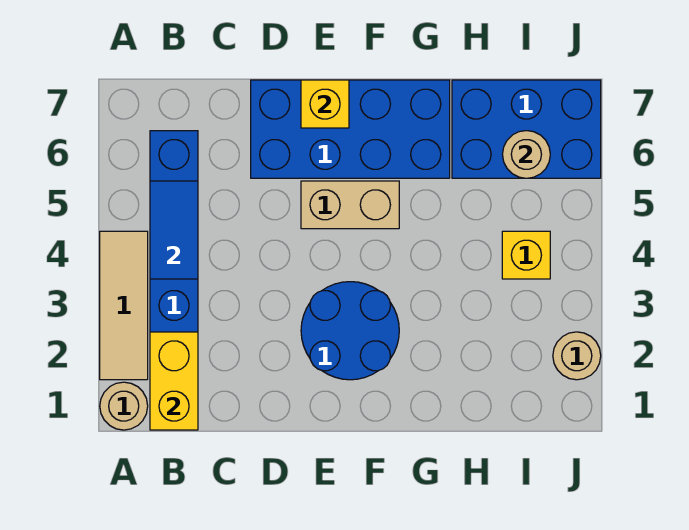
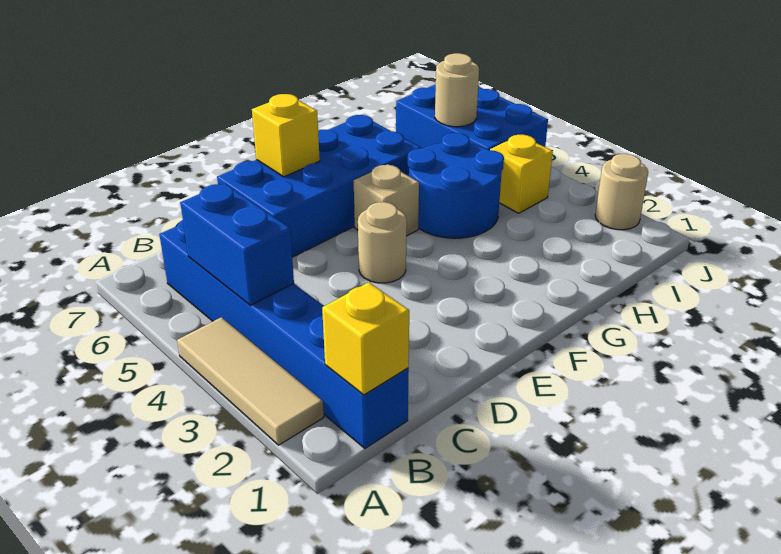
tan round brick A1 level 1 -> tan round brick E4 level 1
yellow brick B1:B2 level 2 -> yellow brick B1 level 2
blue tile B4:B5 level 2 -> blue brick B4:B5 level 2
blue round brick E2:F3 level 1 -> blue round brick G4:H5 level 1
tan brick E5:F5 level 1 -> tan brick F5 level 1
blue brick H6:J7 level 1 -> blue brick I5:J7 level 1

